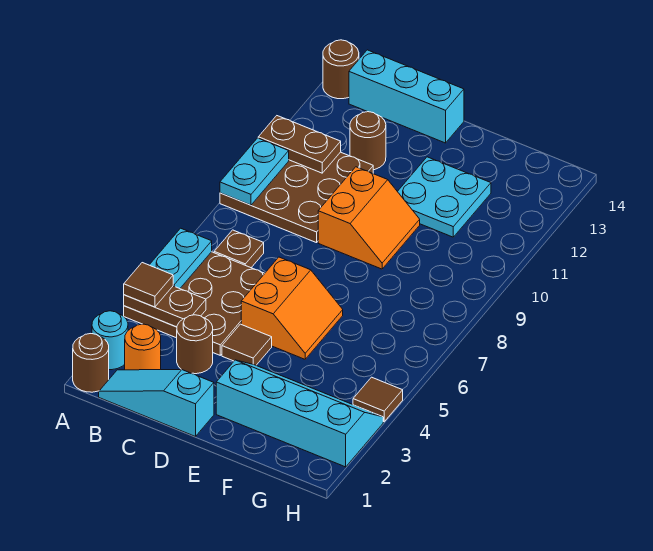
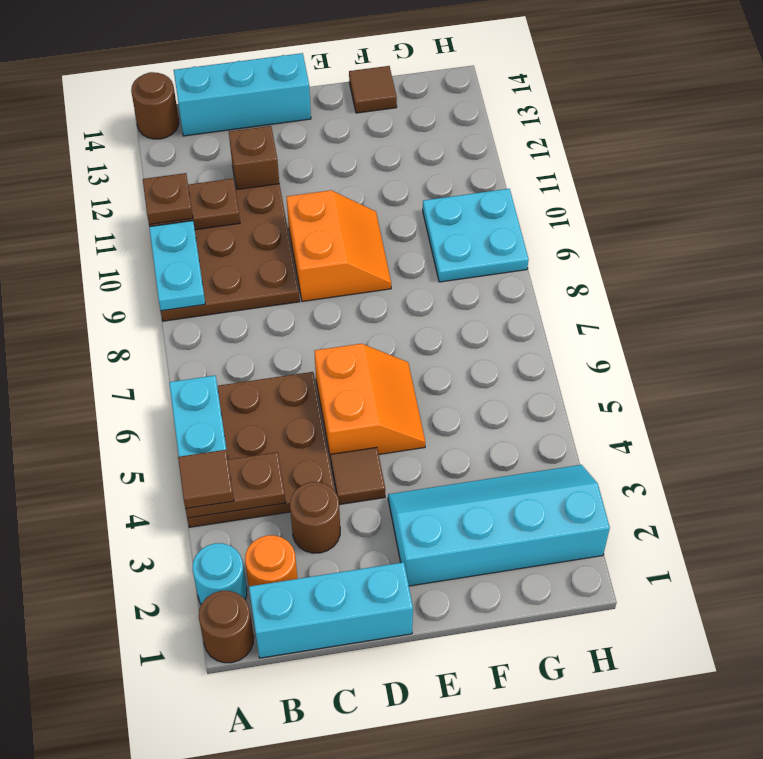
cyan slope B1:D1 level 1 top D -> cyan brick B1:D1 level 1
brown plate B7 level 1 -> brown plate A11 level 3
brown round brick C12 level 1 -> brown brick C12 level 1
cyan plate E11:F12 level 1 -> cyan plate G9:H10 level 1
brown tile H4 level 1 -> brown tile F14 level 1

